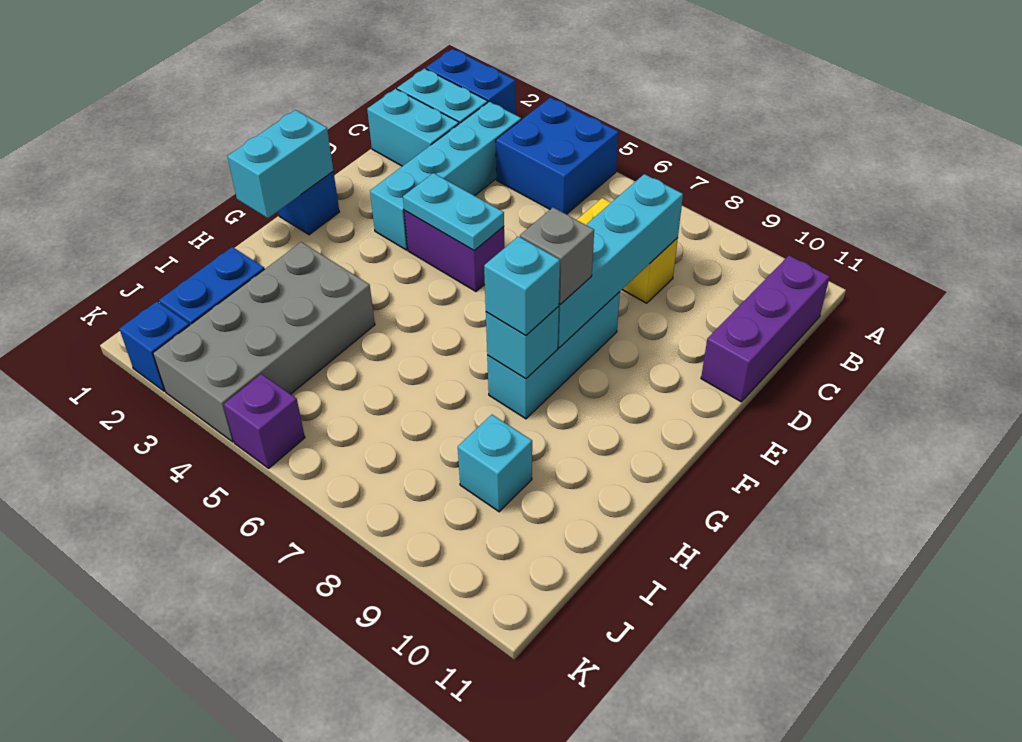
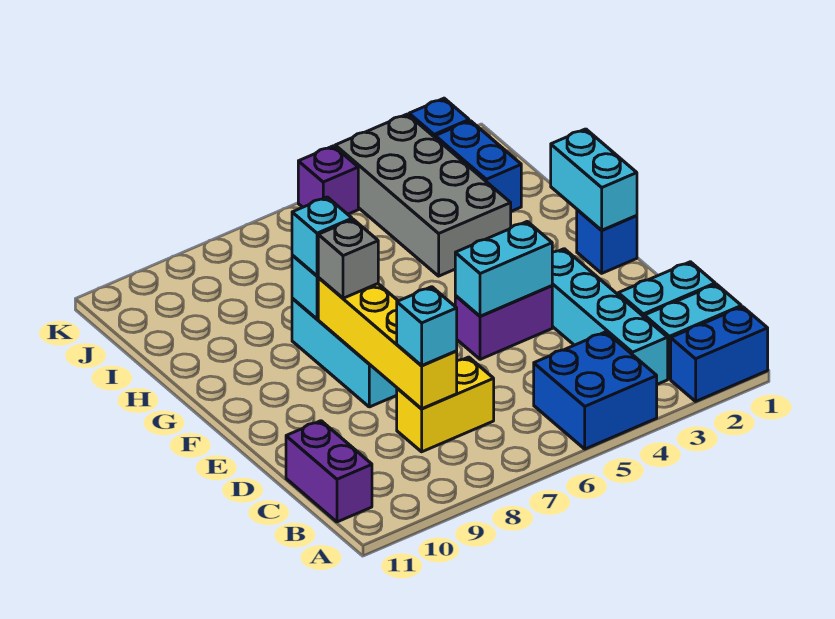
purple brick B11:D11 level 1 -> purple brick B11:C11 level 1
cyan brick C8:F8 level 2 -> yellow brick C8:F8 level 2
cyan plate E4:E5 level 2 -> cyan brick E4:E5 level 2
cyan brick I9 level 1 -> cyan brick C8 level 3

